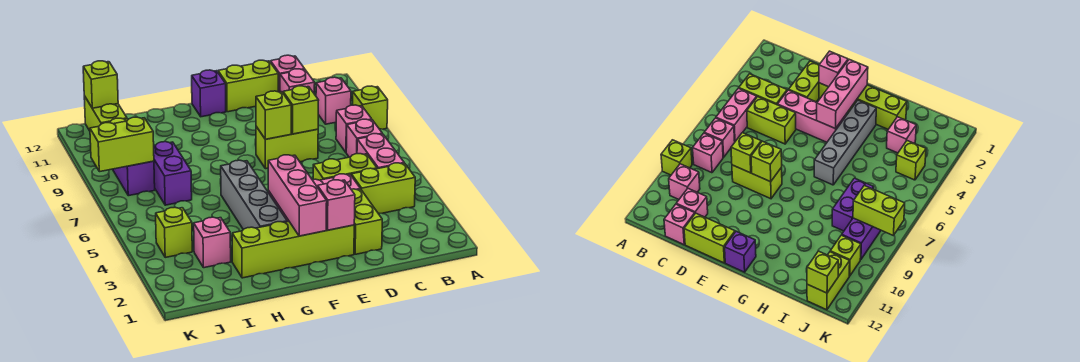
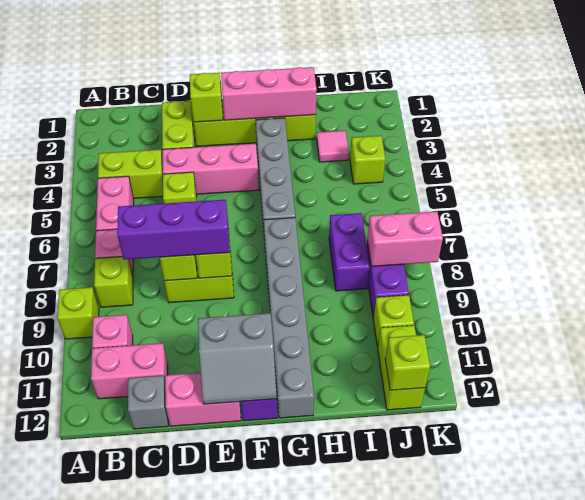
pink brick B8 level 1 -> lime brick B8 level 1
lime brick C5:D5 level 1 -> lime brick D5 level 1
none -> purple brick C8:E8 level 3
pink brick C11 level 1 -> pink brick B11:C11 level 1
pink brick C12 level 1 -> grey brick C12 level 1
lime brick D12:E12 level 1 -> pink brick D12:E12 level 1
pink brick E2 level 2 -> lime brick E2 level 2
none -> grey slope E11:F12 level 2 top 11
pink brick F2:F4 level 2 -> pink brick F2:H2 level 2
none -> grey brick G7:G12 level 1
pink brick I3 level 1 -> pink tile I3 level 1
lime brick J8:K8 level 2 -> pink brick J8:K8 level 2

